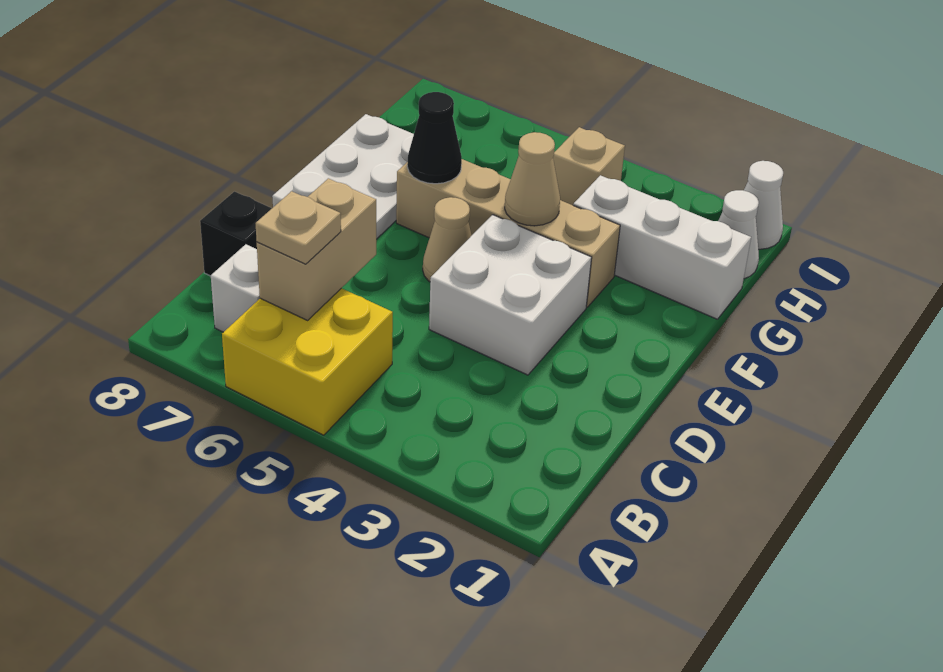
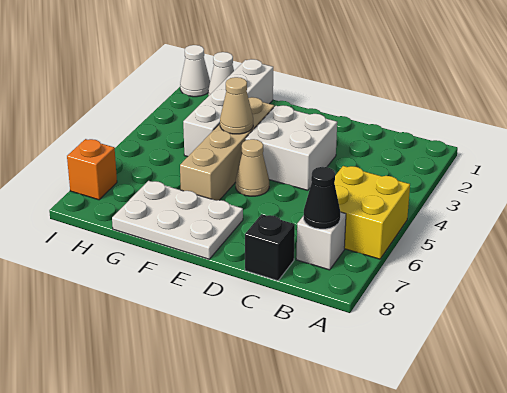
tan brick B6:C6 level 2 -> none
tan plate B6 level 3 -> none
black cone F6 level 2 -> black cone B7 level 2
white brick G1:G3 level 1 -> white brick G1:G4 level 1
tan brick H4 level 1 -> none
none -> orange brick I7 level 1

